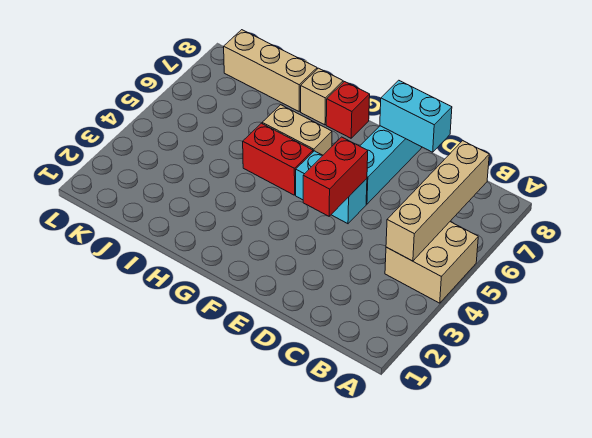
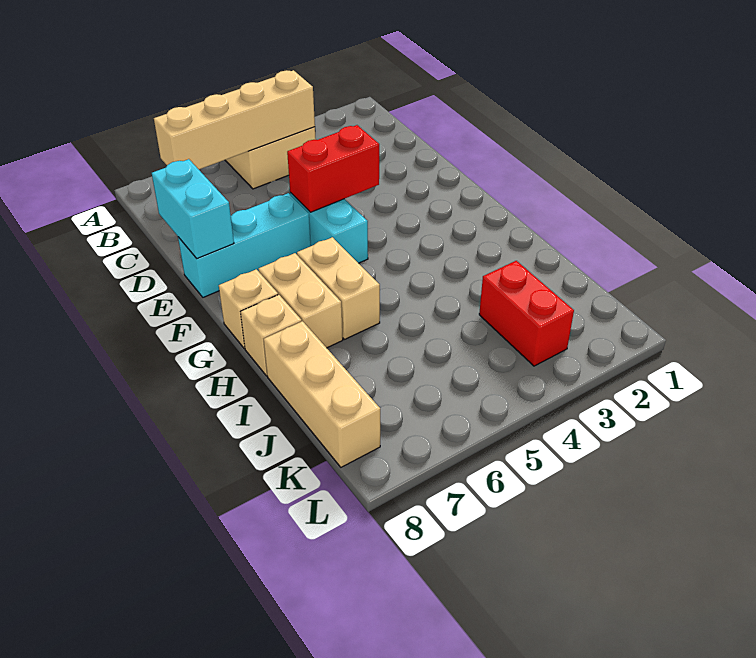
red brick G5:H5 level 1 -> red brick J3:K3 level 1
none -> tan brick G7:H7 level 1
red brick G8 level 1 -> tan brick G8 level 1

